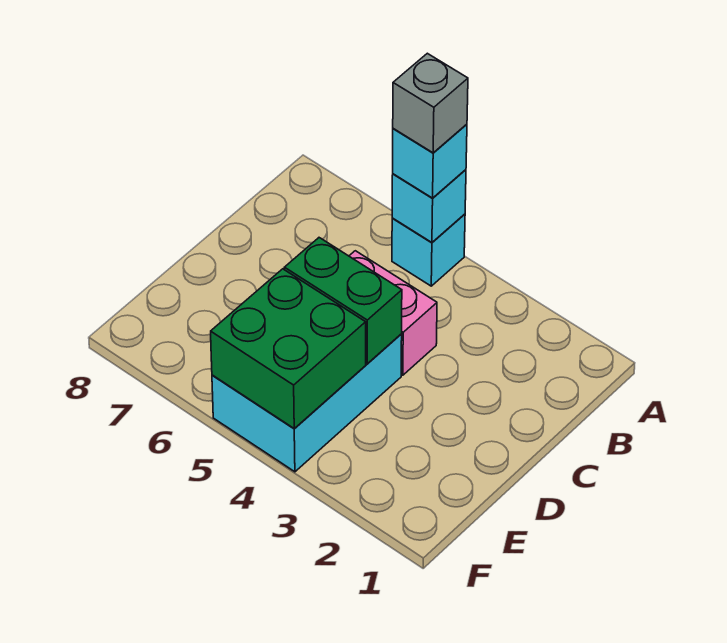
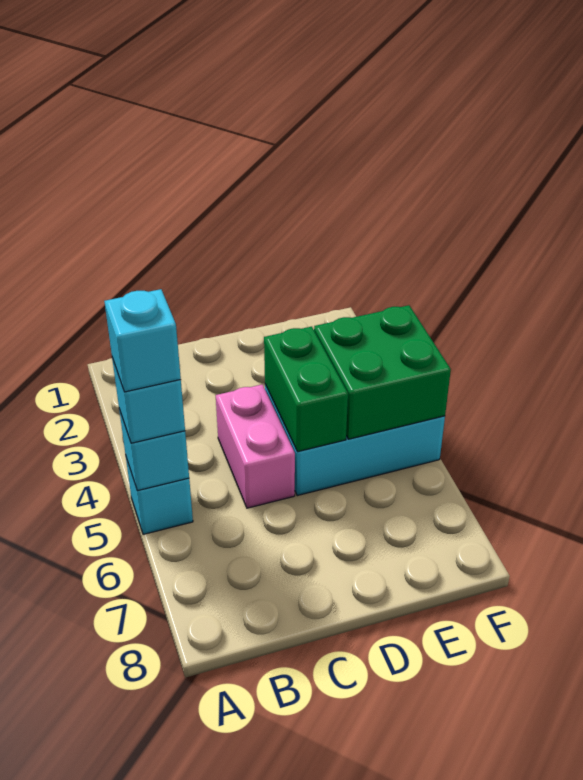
grey brick A5 level 4 -> cyan brick A5 level 4

